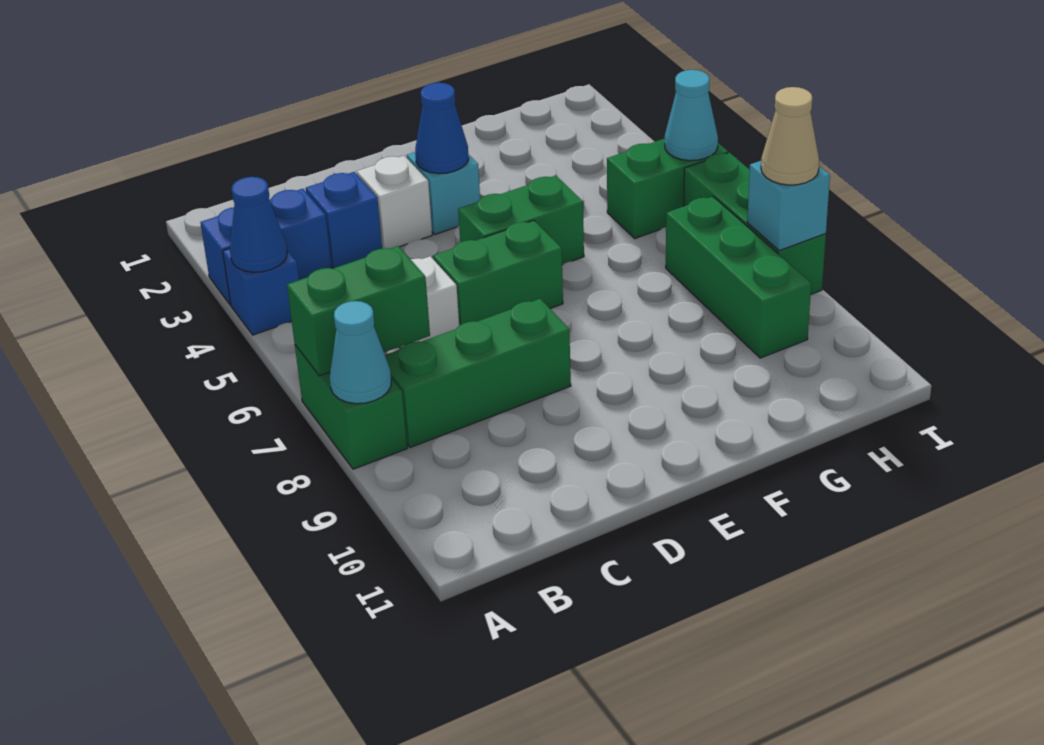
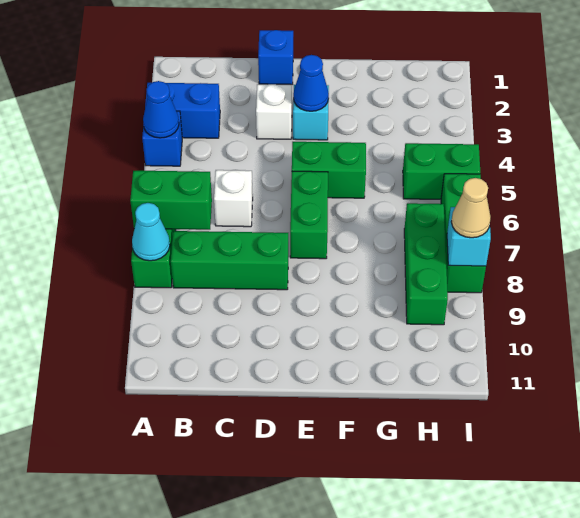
blue brick C3 level 1 -> blue brick D1 level 1
green brick D6:E6 level 1 -> green brick E6:E7 level 1
cyan cone I5 level 2 -> none

